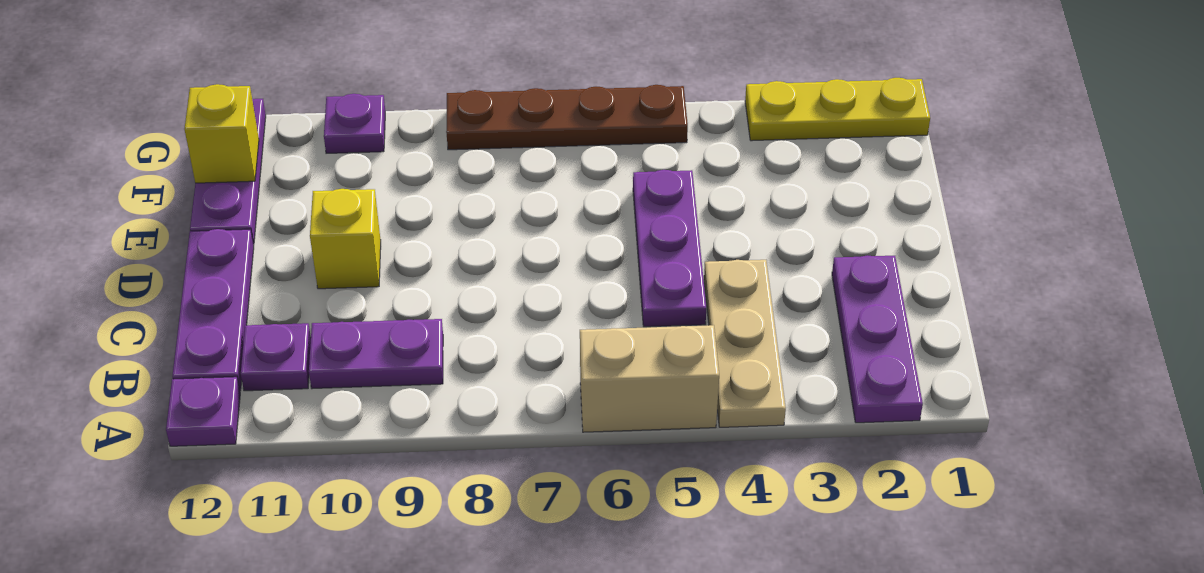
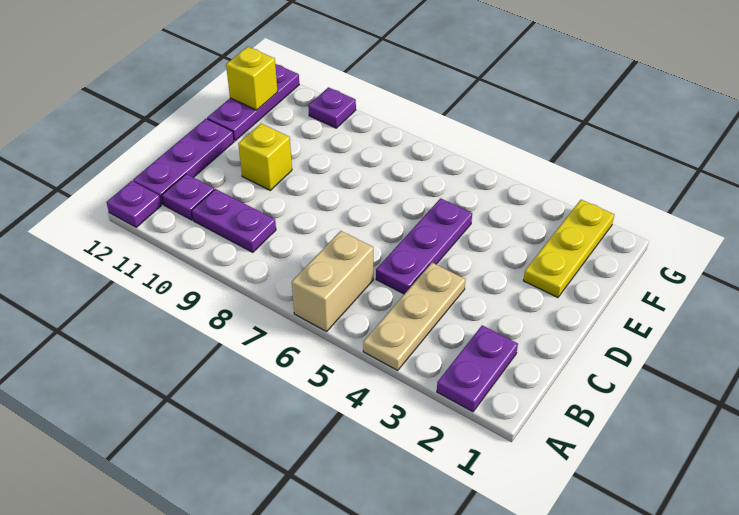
purple plate A2:C2 level 1 -> purple plate A2:B2 level 1
tan brick A5:A6 level 1 -> tan brick A6:B6 level 1
yellow plate G1:G3 level 1 -> yellow plate E2:G2 level 1
brown plate G5:G8 level 1 -> none

